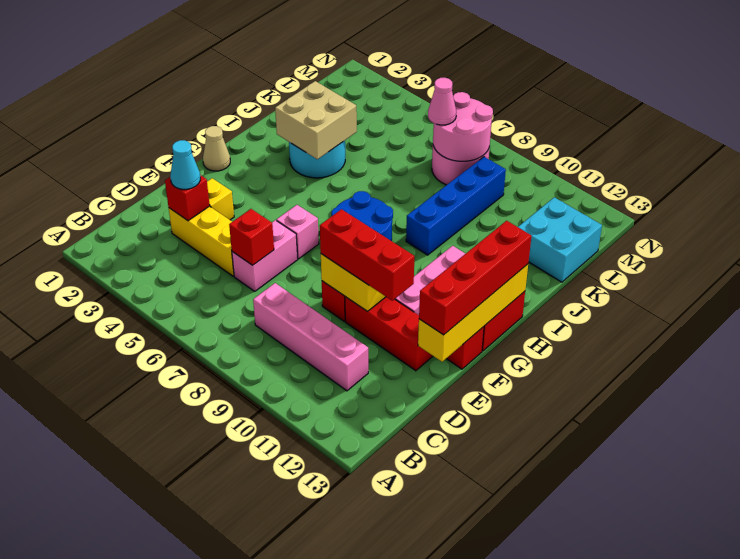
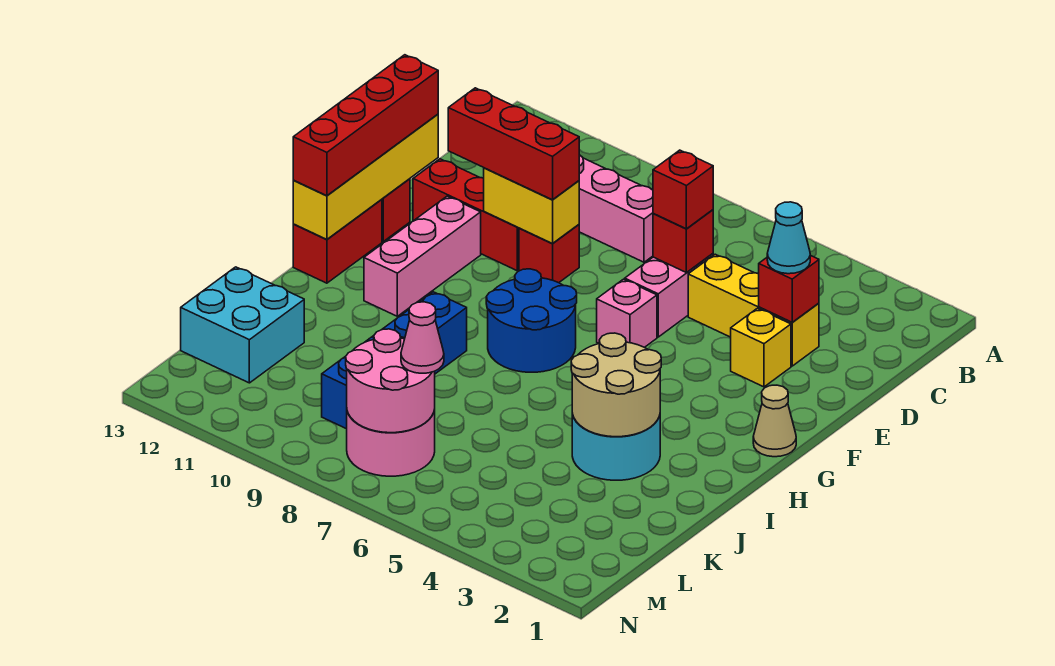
none -> red brick D6 level 3
tan brick I3:J4 level 2 -> tan round brick I3:J4 level 2

